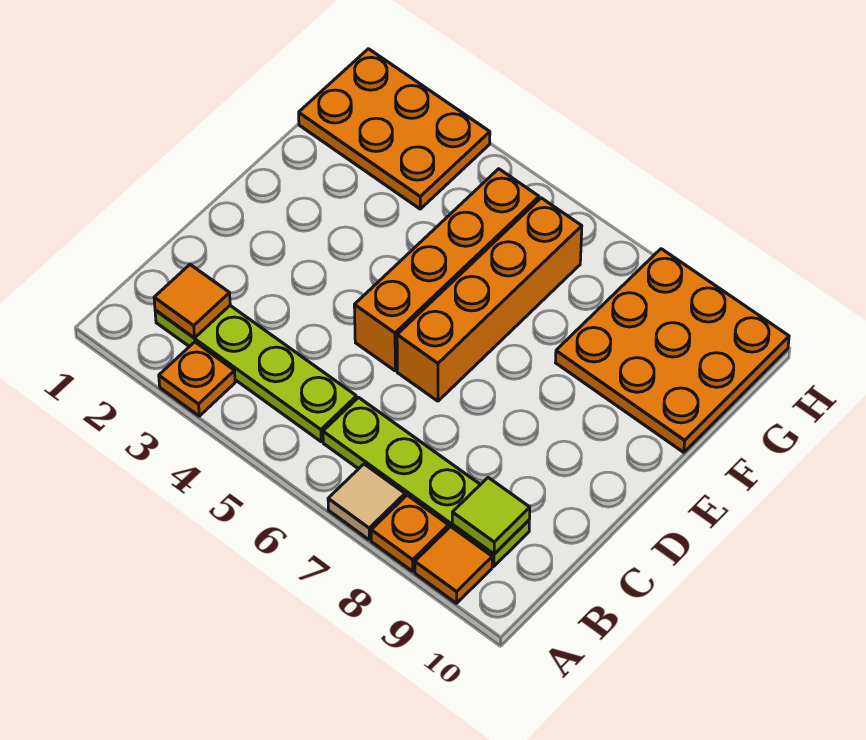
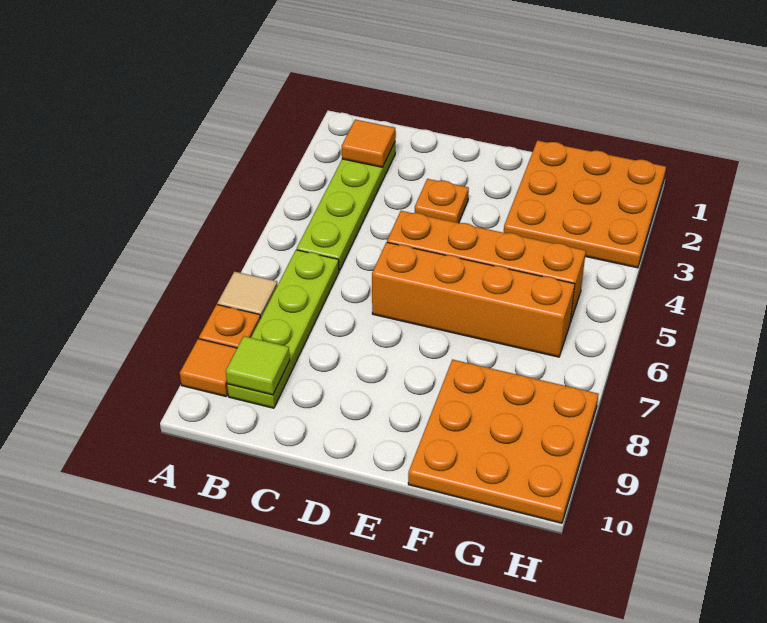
orange plate A3 level 1 -> orange plate D3 level 1
orange plate G1:H3 level 1 -> orange plate F1:H3 level 1

